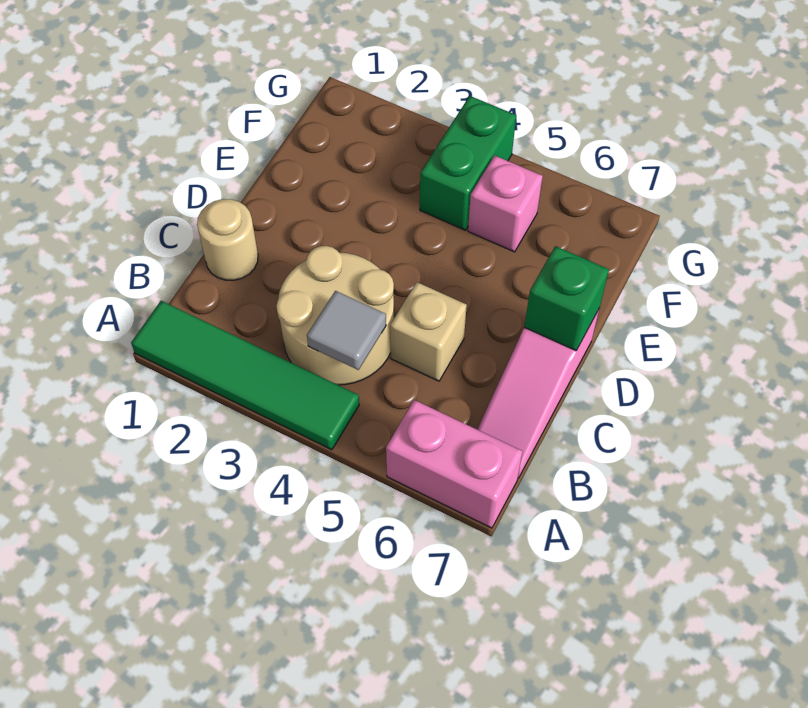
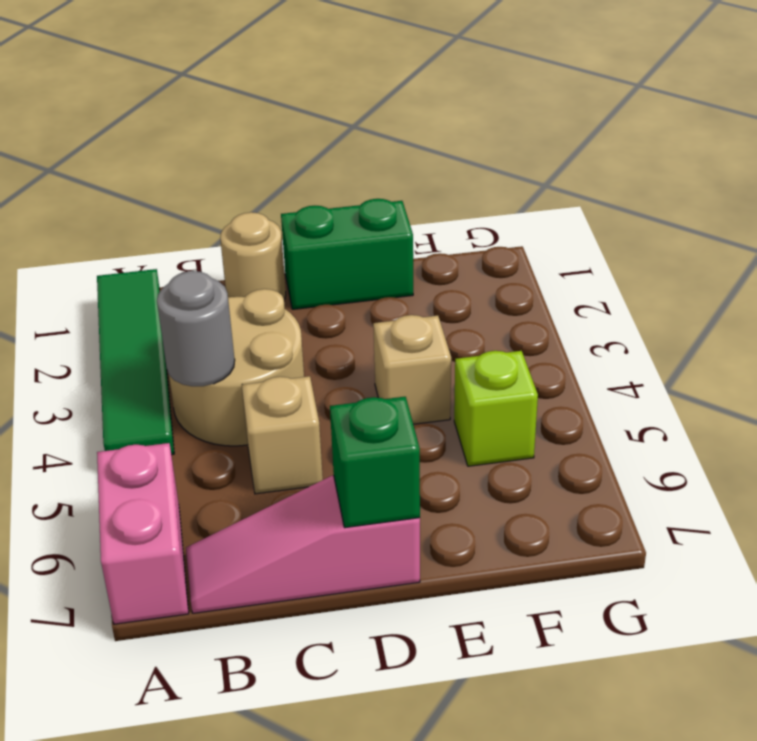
grey tile B4 level 2 -> grey round brick B4 level 2
none -> tan brick E4 level 1
green brick F4:G4 level 1 -> green brick D1:E1 level 1
pink brick F5 level 1 -> lime brick F5 level 1

